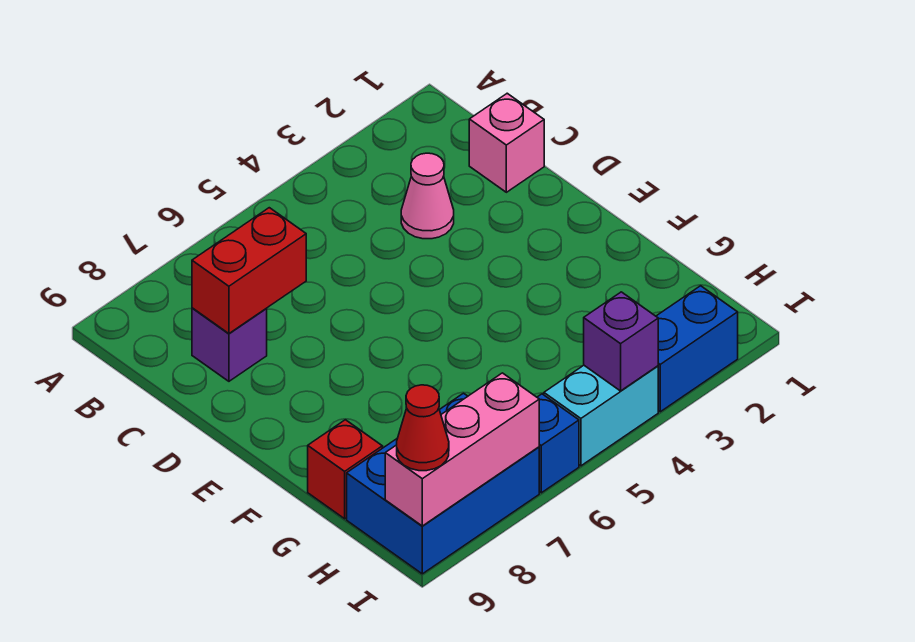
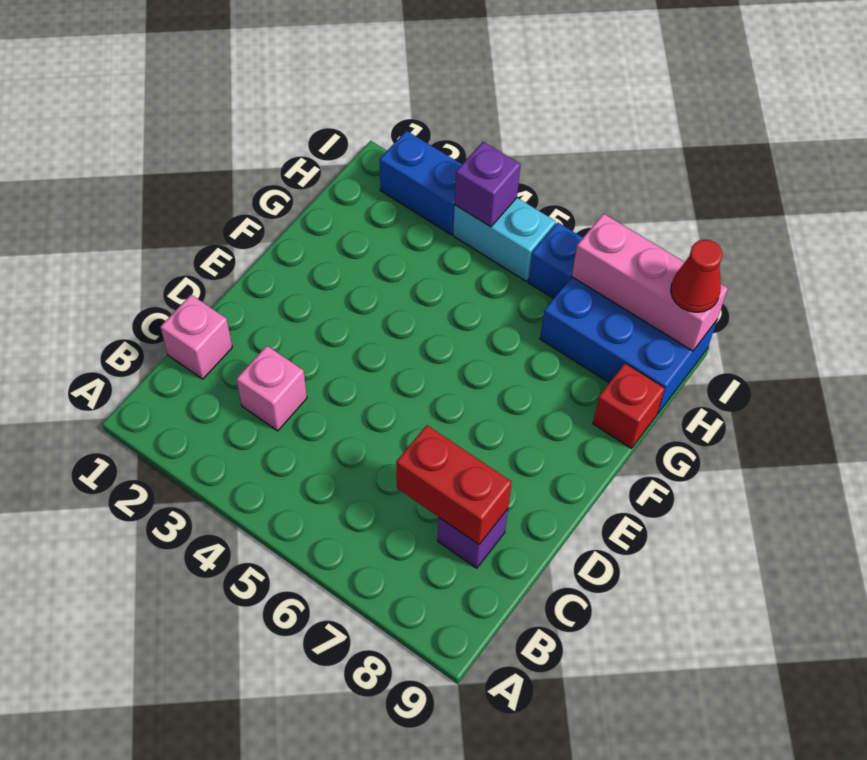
pink cone C3 level 1 -> pink brick C3 level 1

